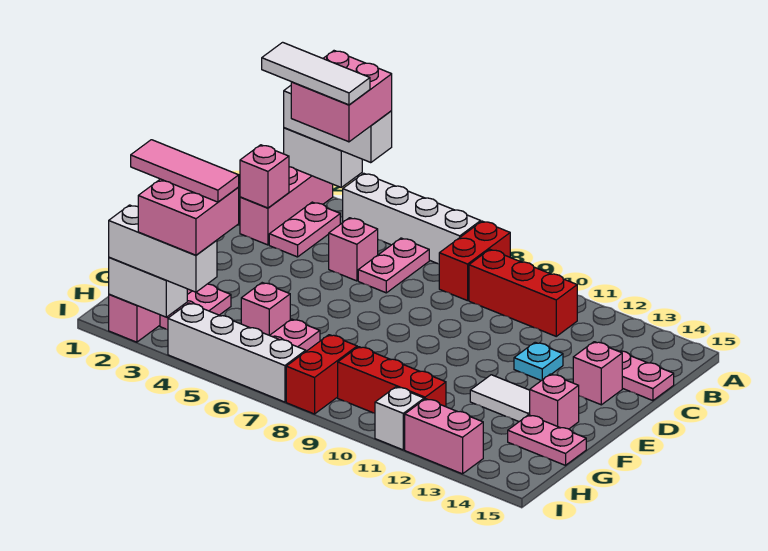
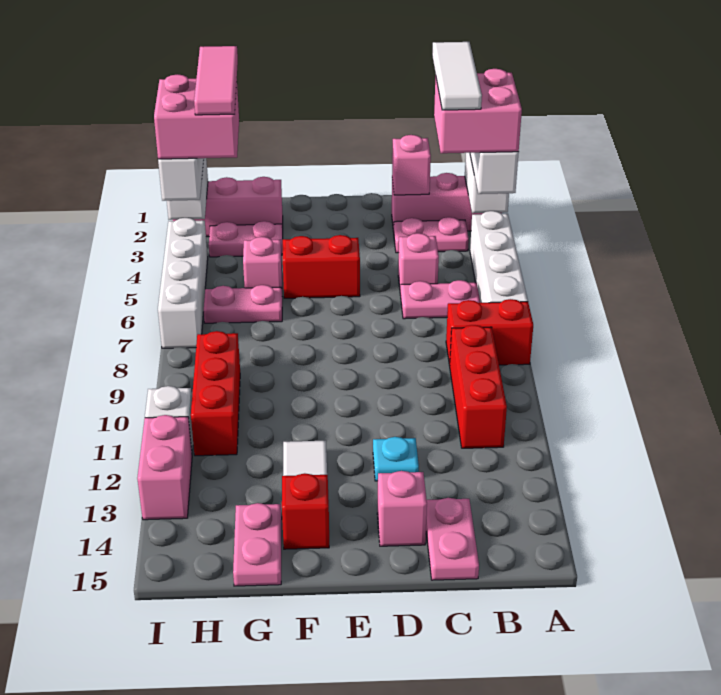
pink brick F14 level 1 -> red brick F14 level 1
red brick H8:I8 level 1 -> red brick E5:F5 level 1

